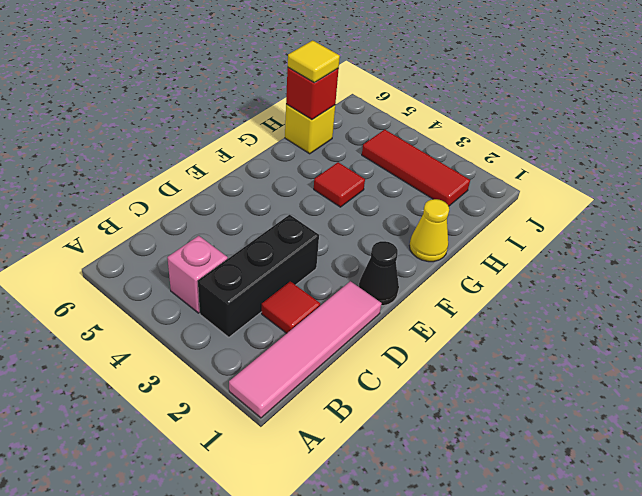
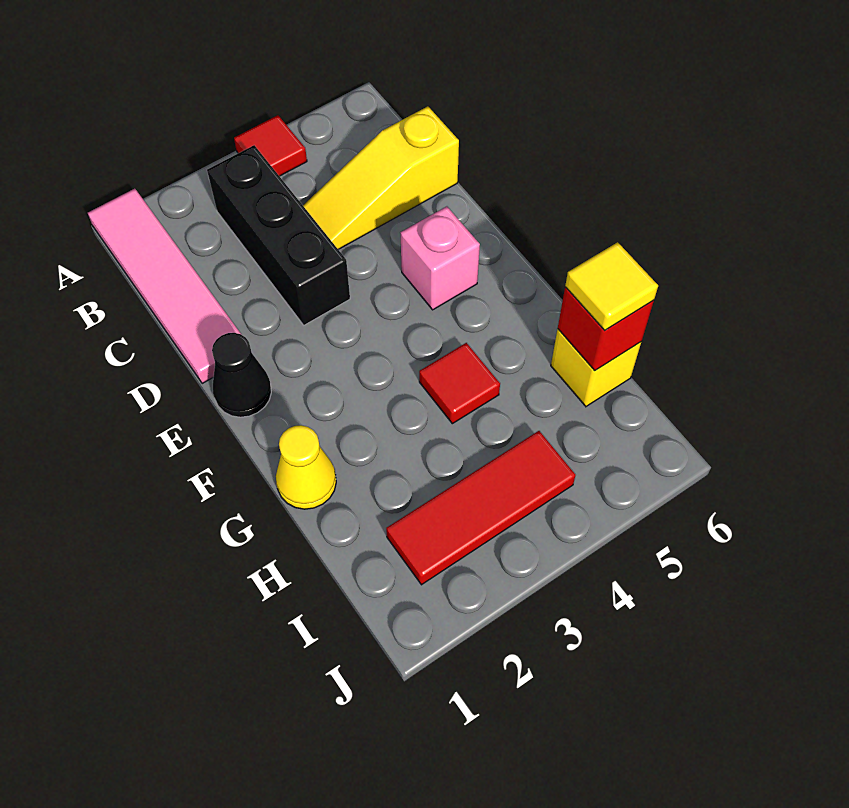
pink brick B4 level 1 -> pink brick E5 level 1
red tile C2 level 1 -> red tile A4 level 1
none -> yellow slope C4:C6 level 1 top 6

